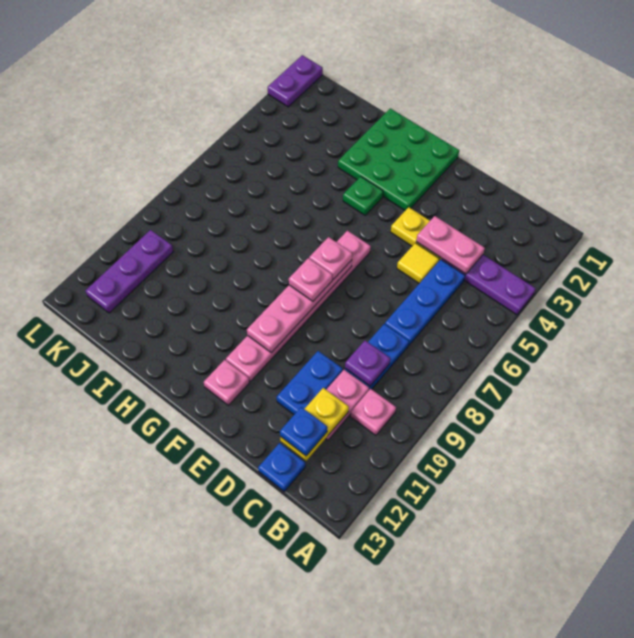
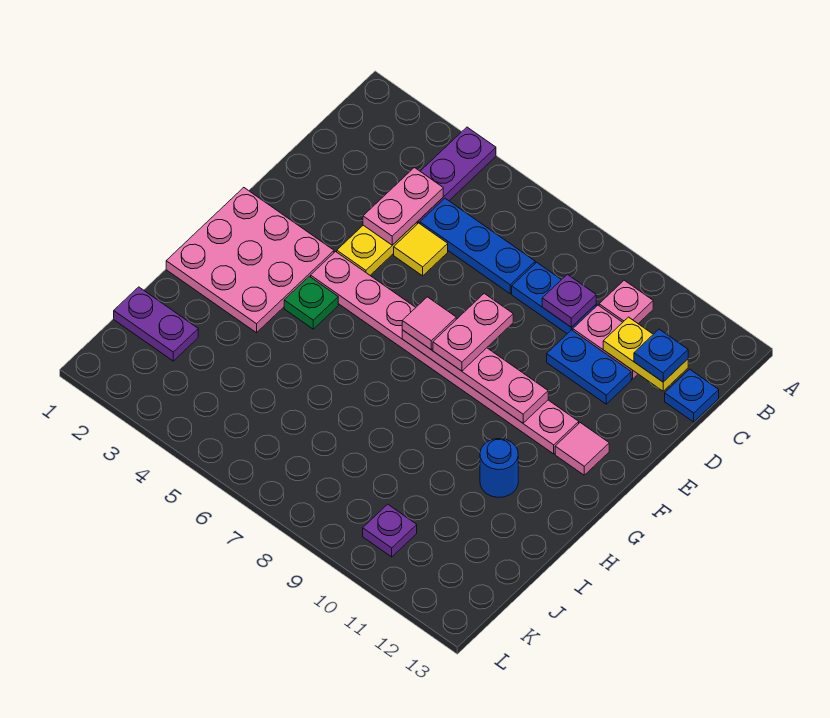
green plate F1:H3 level 1 -> pink plate F1:H3 level 1
pink plate F6:F11 level 1 -> pink plate F4:F11 level 1
pink plate F7 level 3 -> pink tile F7 level 3
pink plate F8 level 3 -> pink plate E8:F8 level 3
pink plate F12 level 1 -> pink tile F12 level 1
none -> blue round brick H11 level 1
purple plate K10:K12 level 1 -> purple plate K10 level 1
purple plate L1:L2 level 1 -> purple plate J1:J2 level 1

